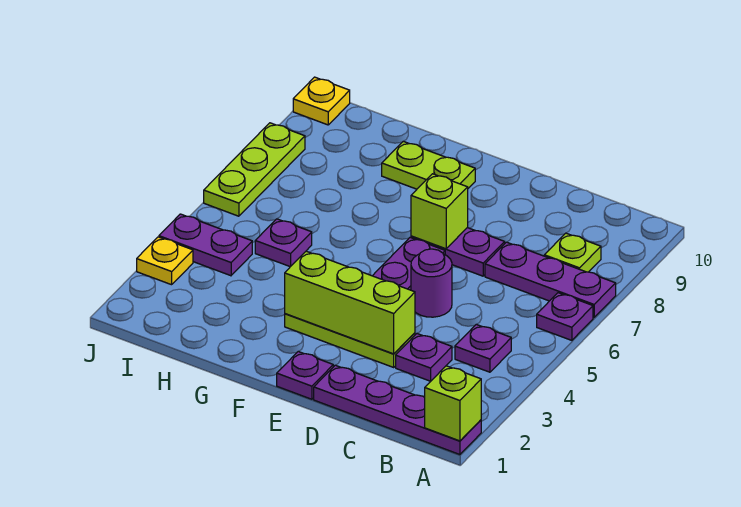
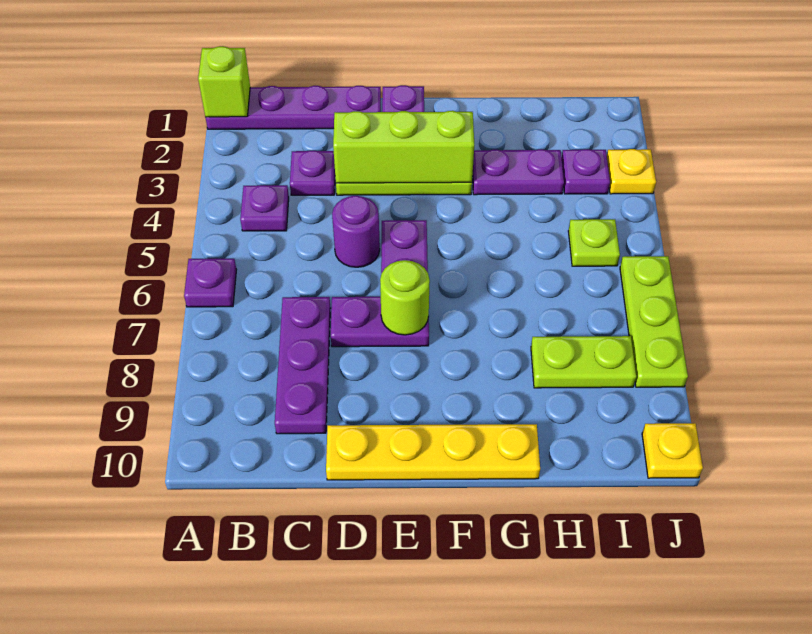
purple plate A7:C7 level 1 -> purple plate C7:C9 level 1
lime plate B8 level 1 -> lime plate I5 level 1
none -> yellow plate D10:G10 level 1
lime brick E7 level 2 -> lime round brick E7 level 2
lime plate F9:G9 level 1 -> lime plate H8:I8 level 1
purple plate H5 level 1 -> purple plate I3 level 1
purple plate I4:J4 level 1 -> purple plate G3:H3 level 1

